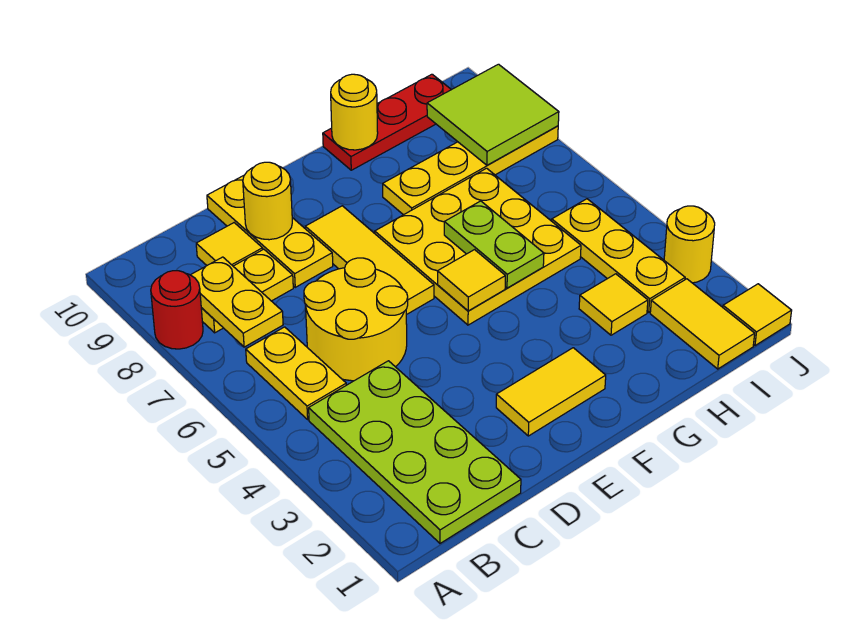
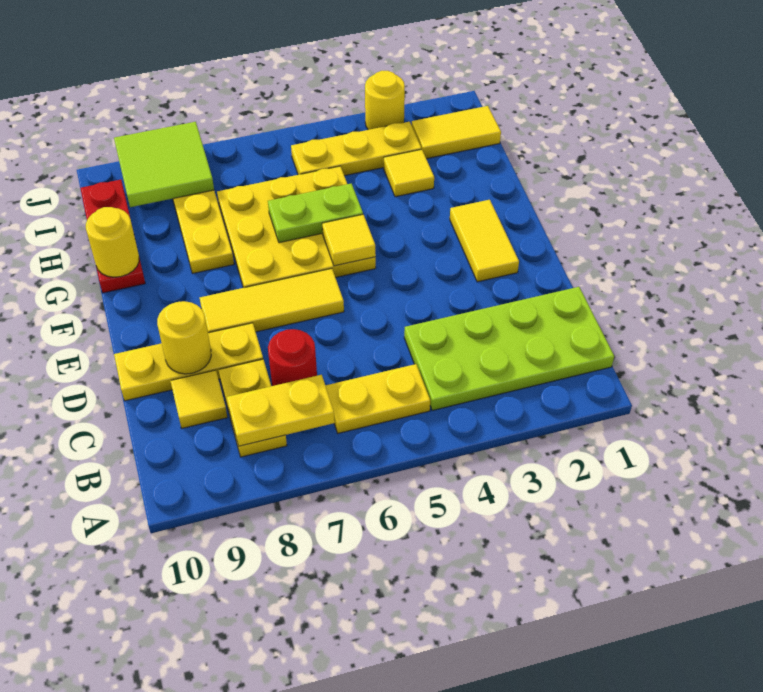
red round brick A8 level 1 -> red round brick C7 level 1
yellow round brick C5:D6 level 1 -> none
yellow tile J1 level 1 -> none

